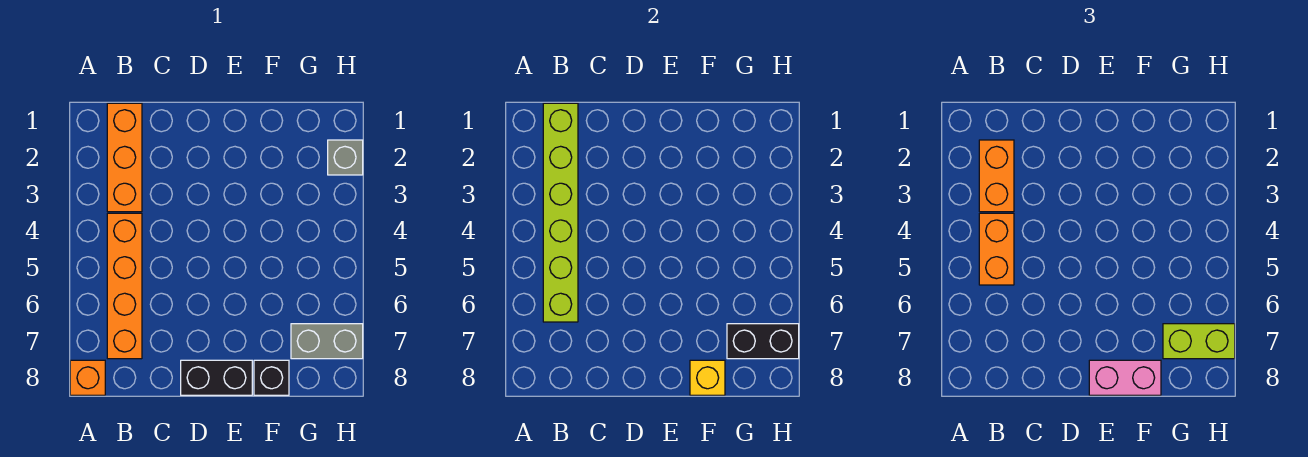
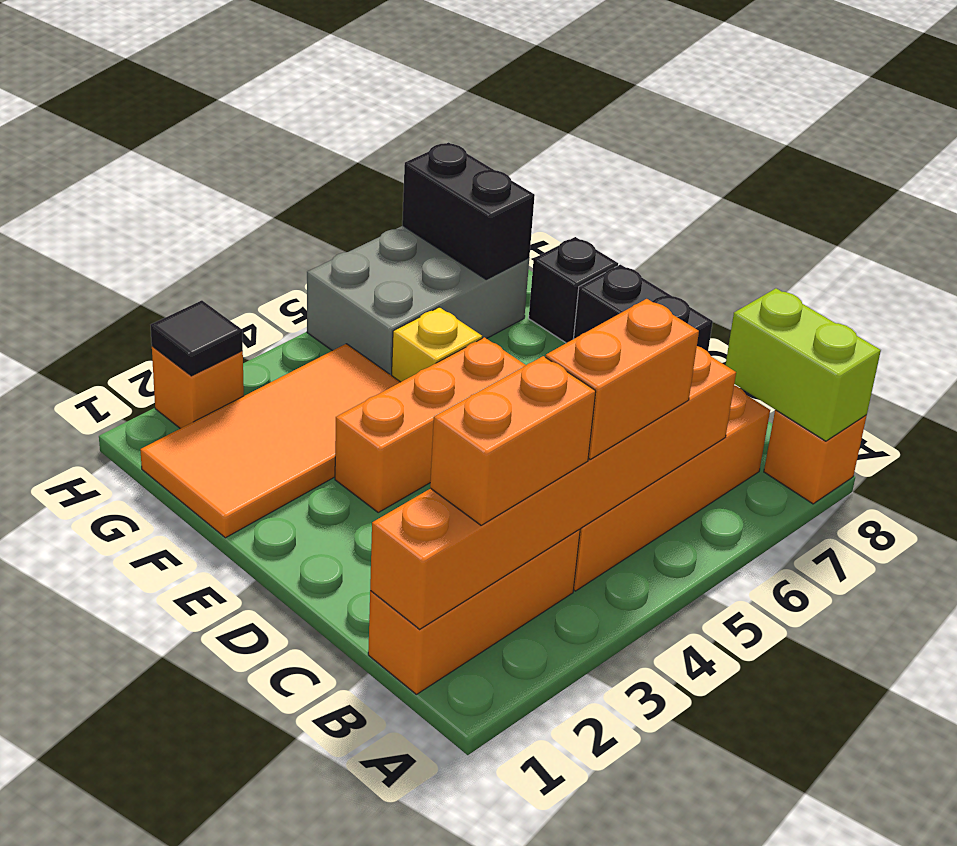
lime brick B1:B6 level 2 -> orange brick B1:B6 level 2
none -> orange brick E3:E5 level 1
pink brick E8:F8 level 3 -> none
none -> orange tile F1:G4 level 1
yellow brick F8 level 2 -> yellow brick F5 level 1
grey brick G7:H7 level 1 -> grey brick G5:H7 level 1
lime brick G7:H7 level 3 -> lime brick A8:B8 level 2
grey brick H2 level 1 -> orange brick H2 level 1
none -> black tile H2 level 2

